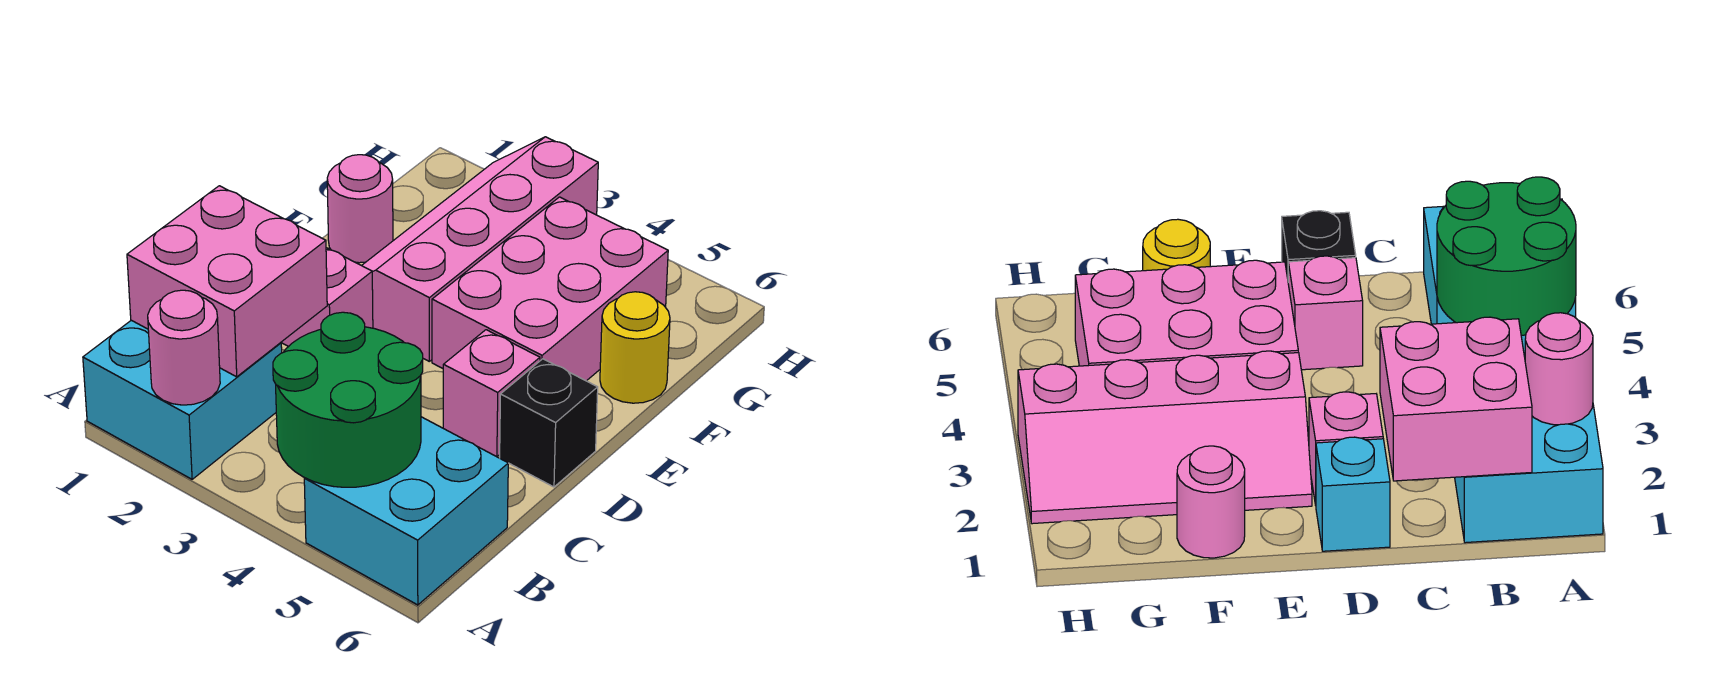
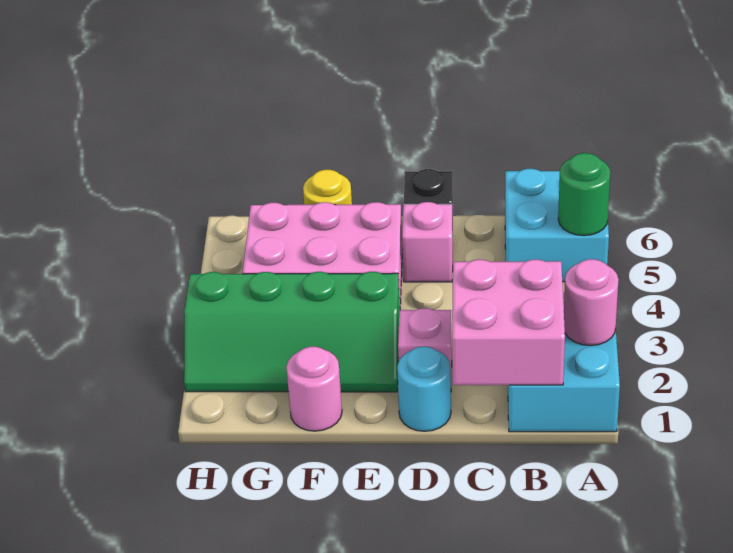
green round brick A4:B5 level 2 -> green round brick A5 level 2
cyan brick D1 level 1 -> cyan round brick D1 level 1
pink slope E2:H3 level 1 top 3 -> green slope E2:H3 level 1 top 3

